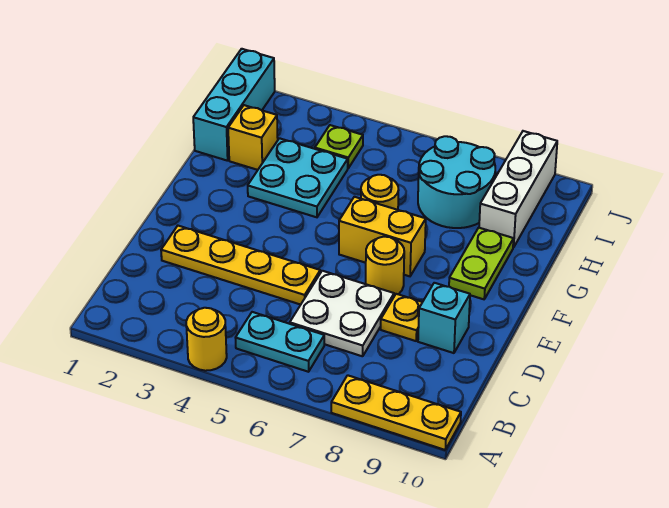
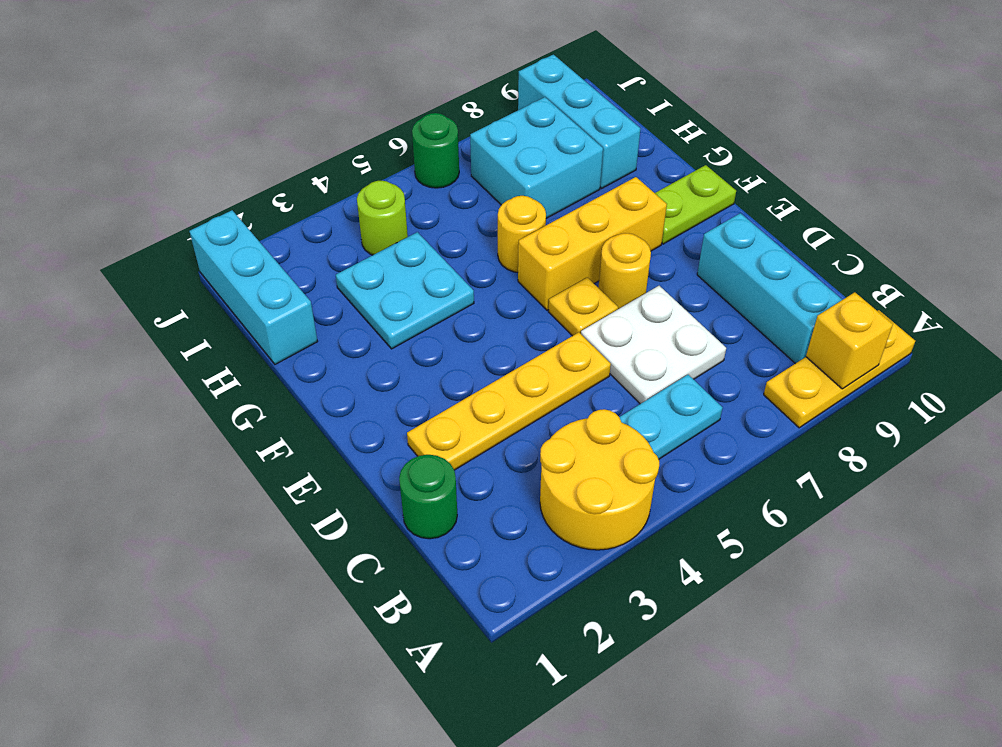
yellow round brick A4 level 1 -> yellow round brick A3:B4 level 1
none -> green round brick C1 level 1
yellow plate D8 level 1 -> yellow plate E6 level 1
cyan brick D9 level 1 -> cyan brick B9:D9 level 1
yellow brick F6:F7 level 1 -> yellow brick F6:F8 level 1
lime plate F9:G9 level 1 -> lime plate F9:F10 level 1
yellow brick H2 level 1 -> yellow brick A9 level 2
cyan round brick H7:I8 level 1 -> cyan brick H7:I8 level 1
white brick H9:J9 level 1 -> cyan brick H9:J9 level 1
lime plate I4 level 1 -> lime round brick I4 level 1
none -> green round brick J6 level 1

